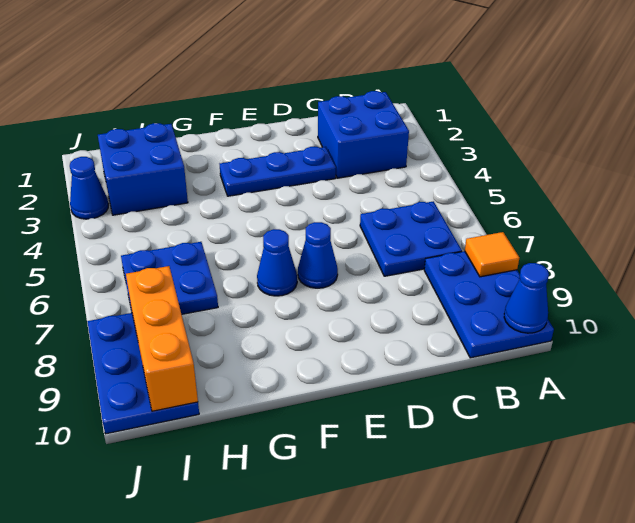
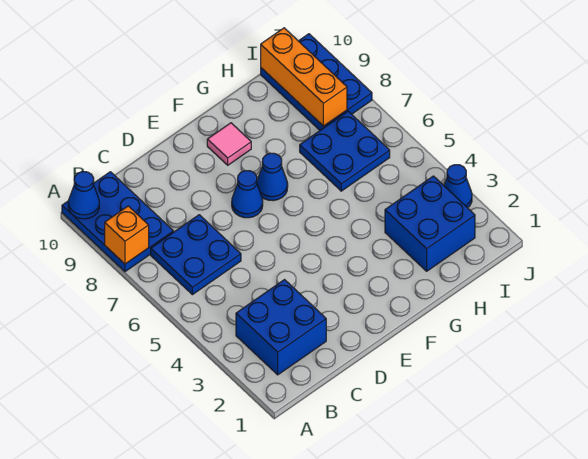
orange tile A8 level 2 -> orange brick A8 level 2
blue plate D3:F3 level 1 -> none
none -> pink tile F9 level 1

